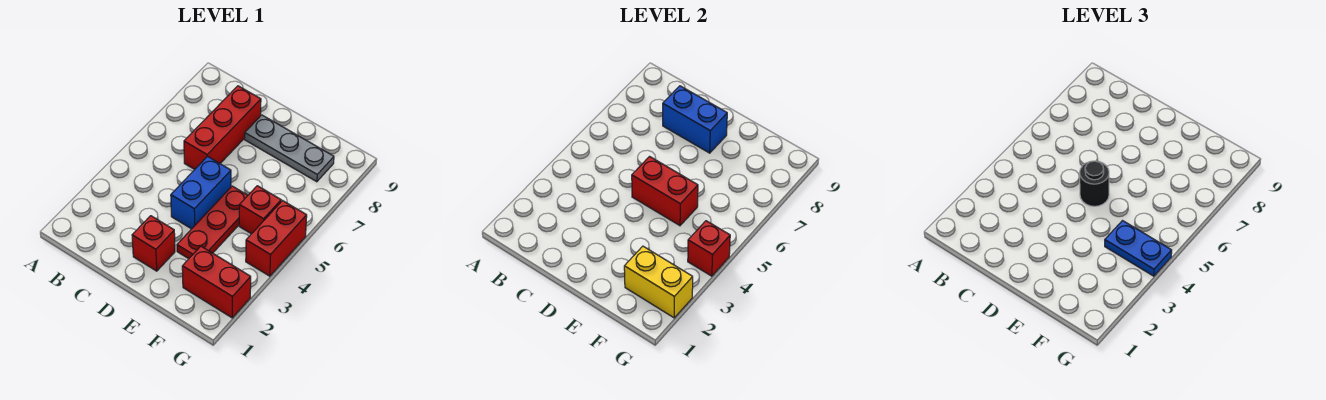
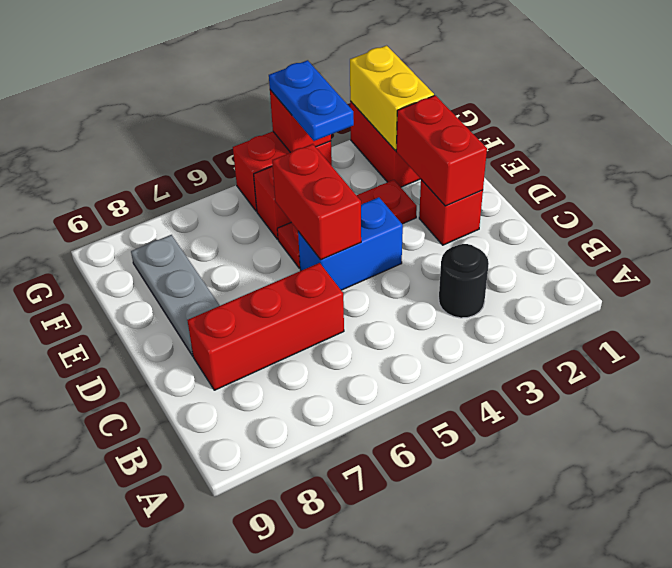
blue brick C8:D8 level 2 -> none
none -> red brick D2:E2 level 2
black round brick D5 level 3 -> black round brick B3 level 1

